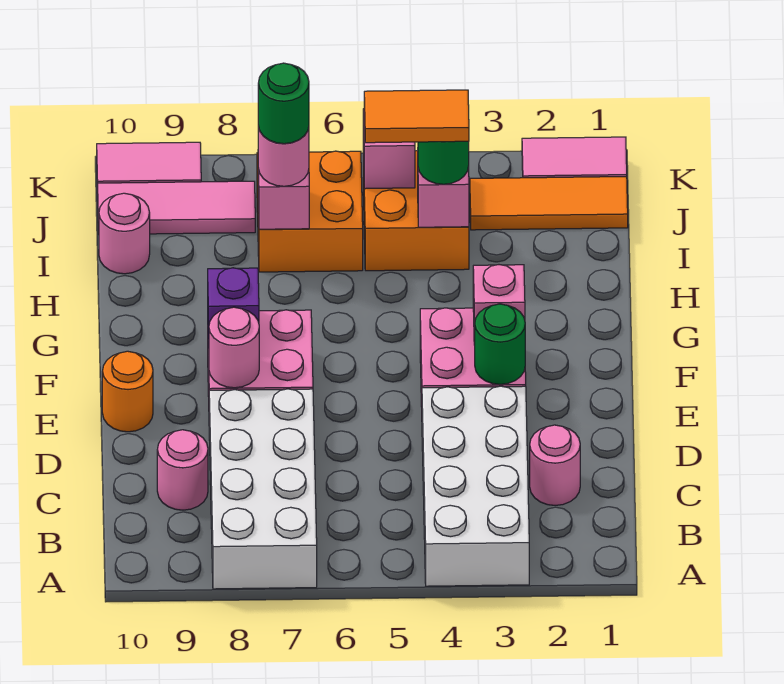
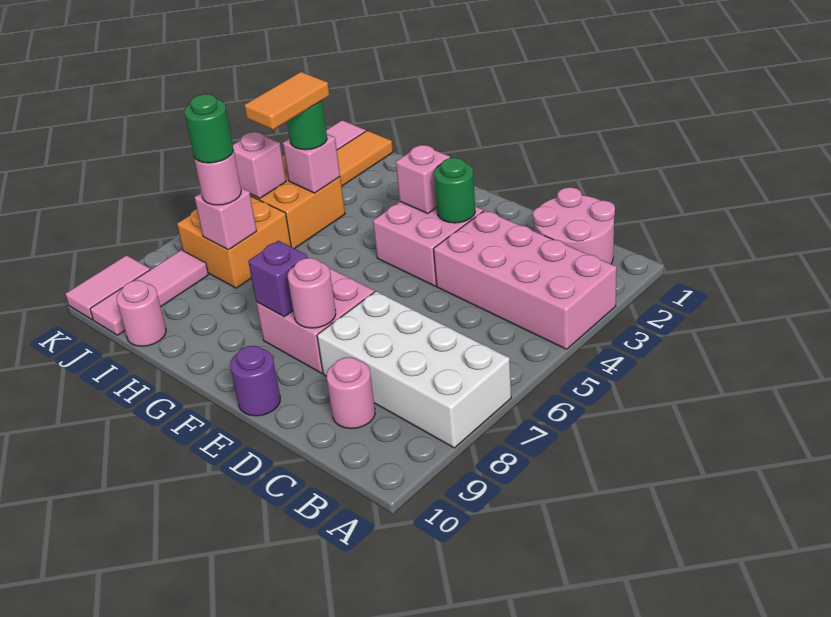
white brick A3:D4 level 1 -> pink brick A3:D4 level 1
pink round brick C2 level 1 -> pink round brick B1:C2 level 1
orange round brick E10 level 1 -> purple round brick E10 level 1

